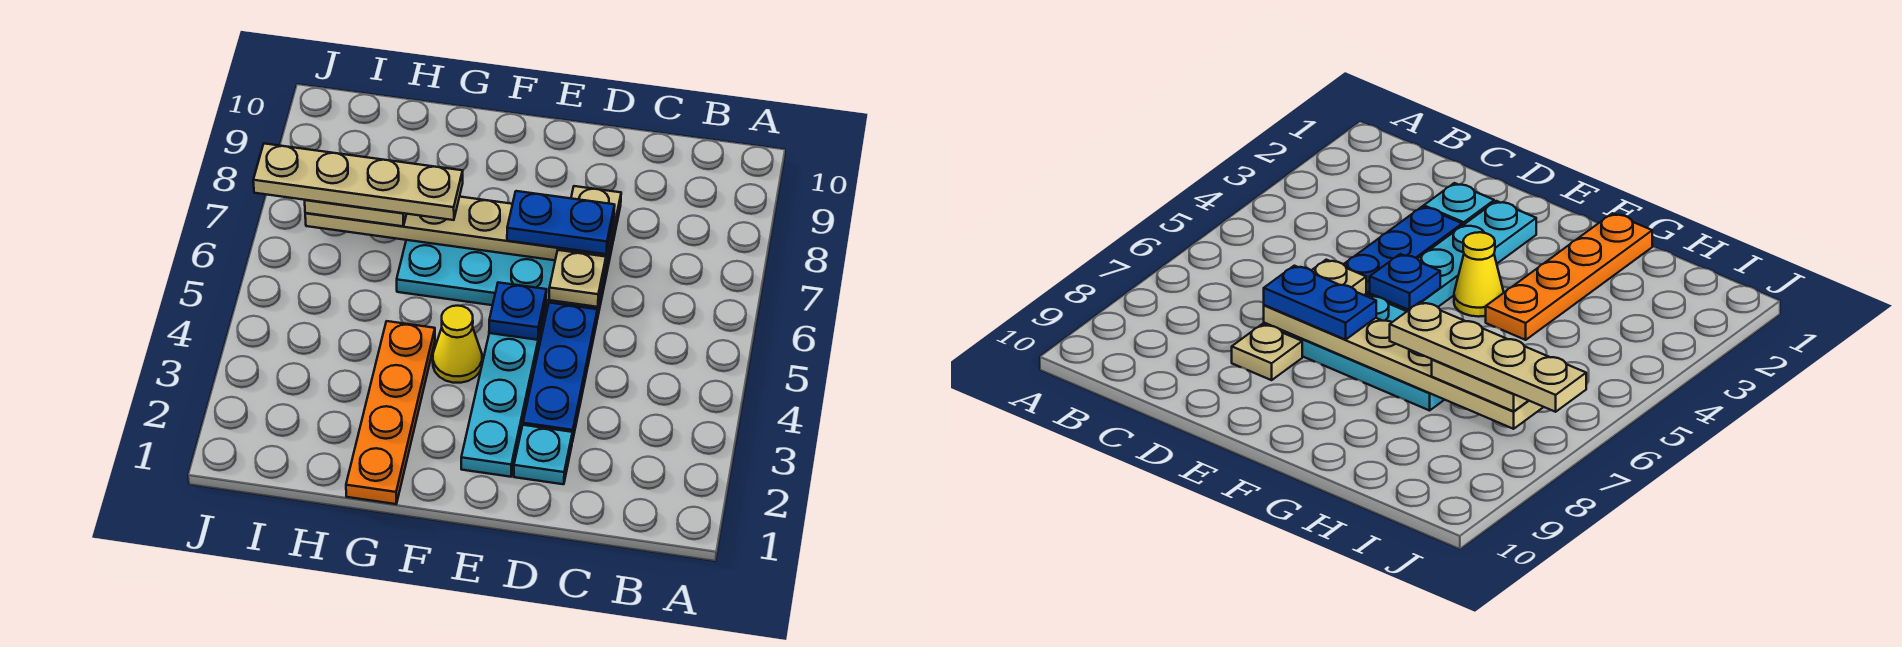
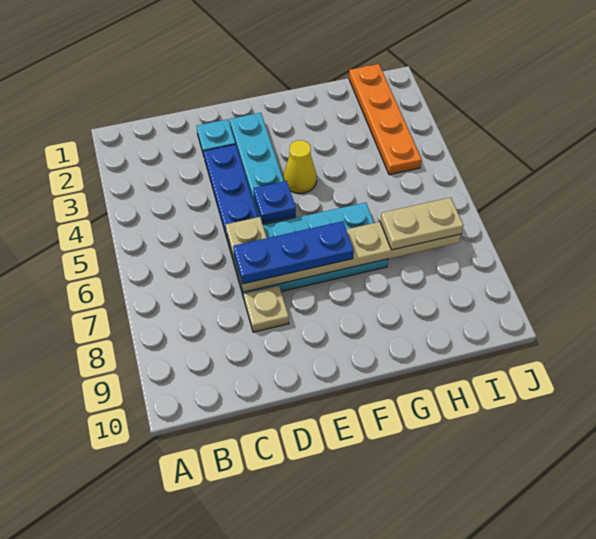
blue plate D7:E7 level 3 -> blue plate D7:F7 level 3
orange plate G1:G4 level 1 -> orange plate I1:I4 level 1
tan plate G7:J7 level 4 -> none

